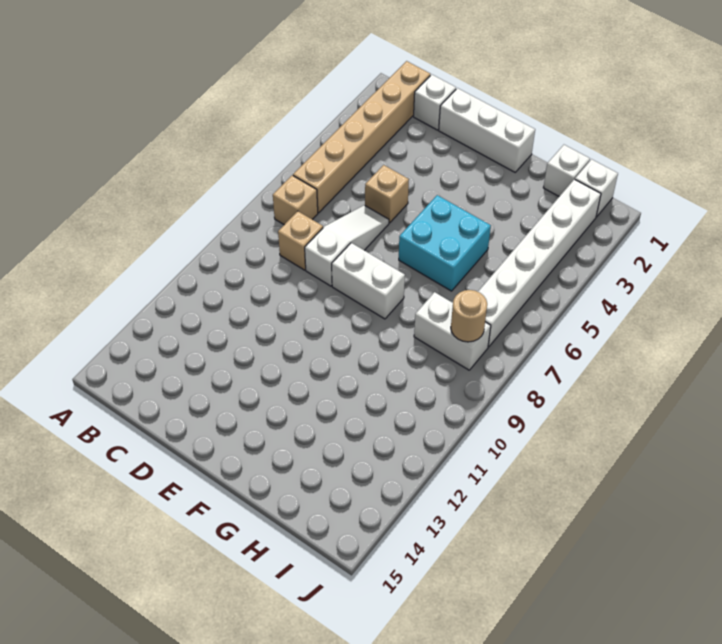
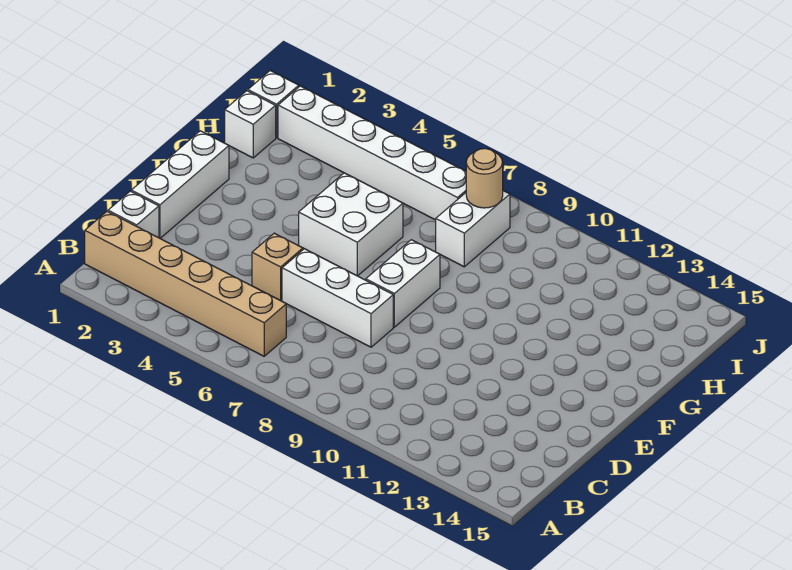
tan brick B7 level 1 -> none
tan brick C8 level 1 -> none
white slope D6:D8 level 1 top 8 -> white brick D6:D8 level 1
cyan brick F5:G6 level 1 -> white brick F5:G6 level 1

